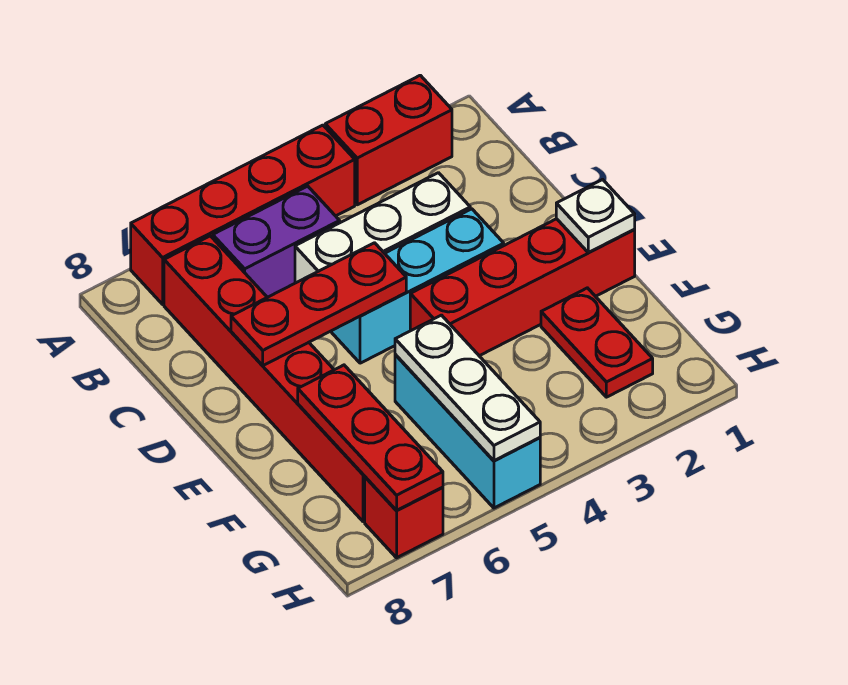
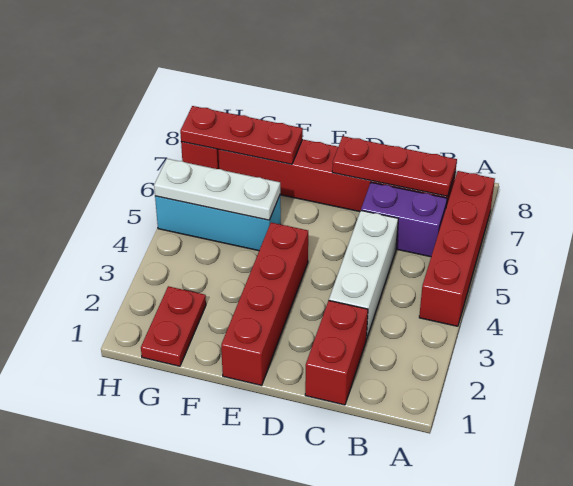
red brick A2:A3 level 1 -> red brick C1:C2 level 1
purple brick B5:B6 level 1 -> purple brick B6:C6 level 1
cyan brick D3:D5 level 1 -> none
red plate D5:D7 level 2 -> red plate B7:D7 level 2
white plate E1 level 2 -> none
red plate F2:G2 level 1 -> red plate G1:G2 level 1

